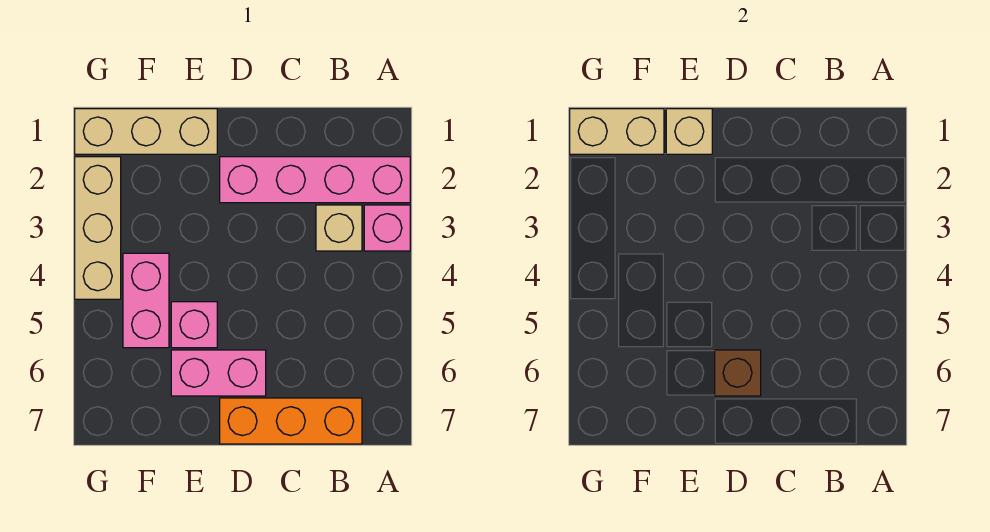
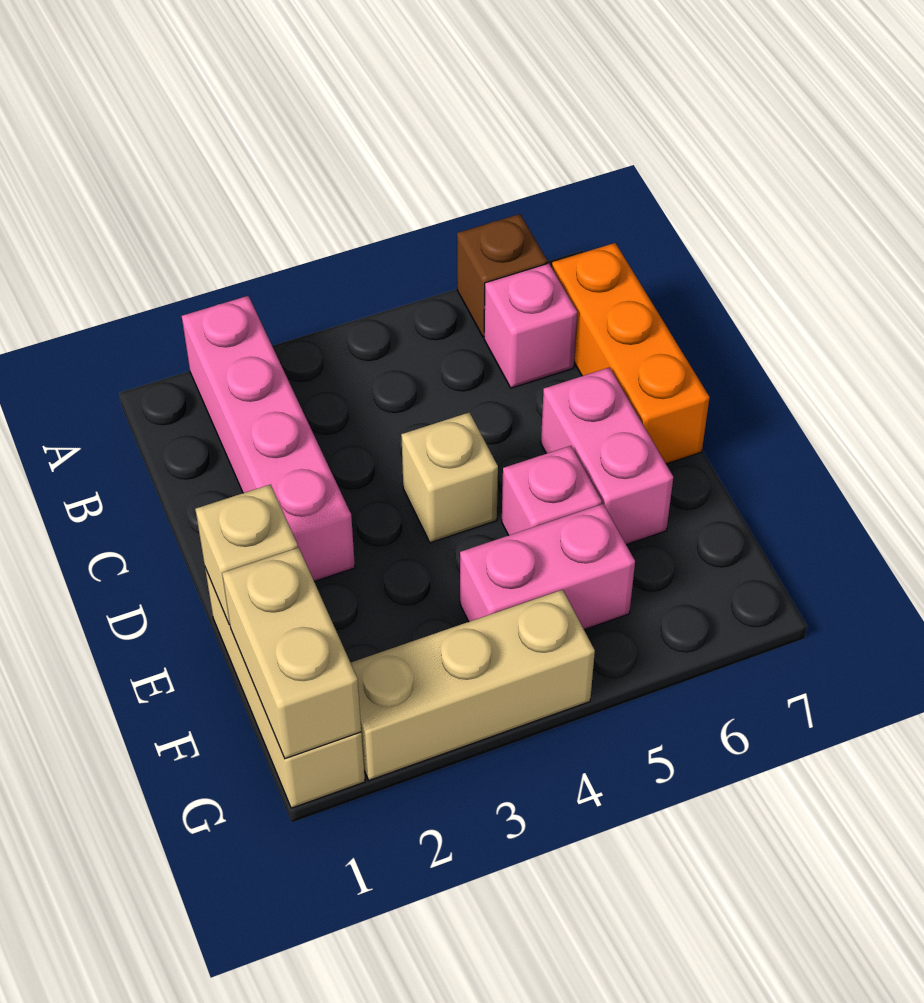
pink brick A3 level 1 -> pink brick B6 level 1
tan brick B3 level 1 -> tan brick D4 level 1
brown brick D6 level 2 -> brown brick A6 level 1

